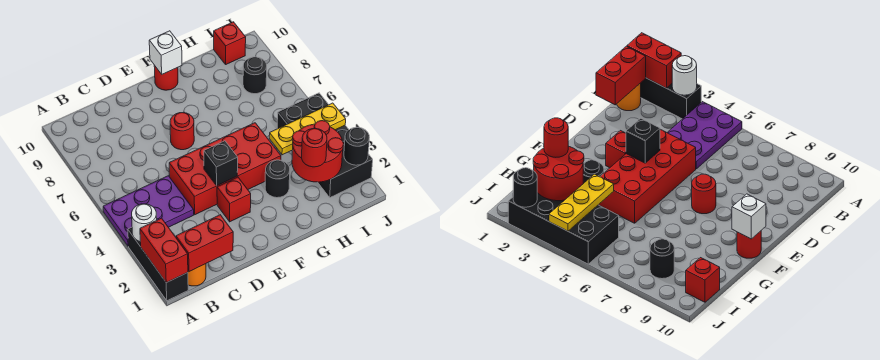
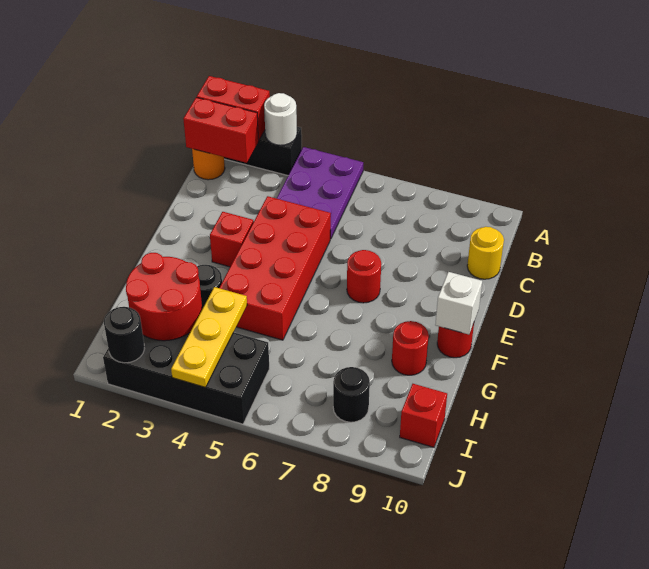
red brick B1:C1 level 2 -> red brick B1:B2 level 2
none -> yellow round brick C10 level 1
black brick E4 level 2 -> none
red round brick H2 level 3 -> red round brick G9 level 1

